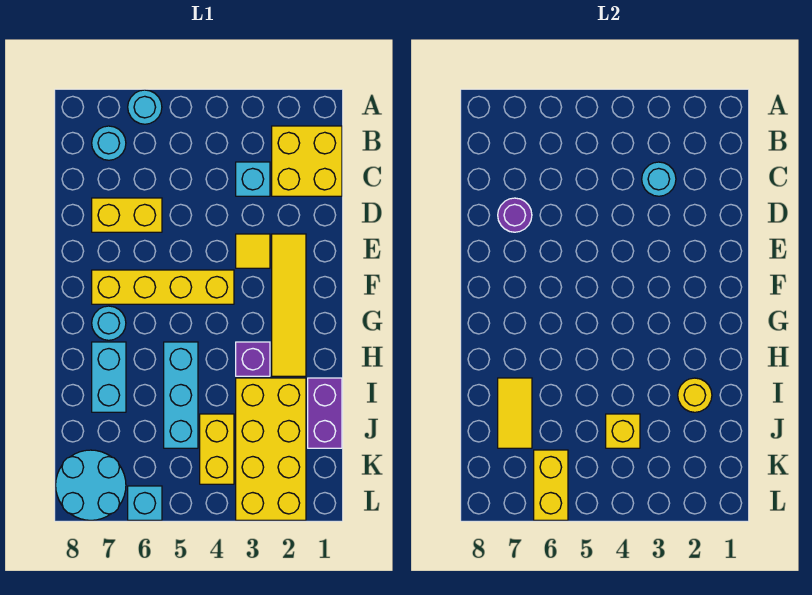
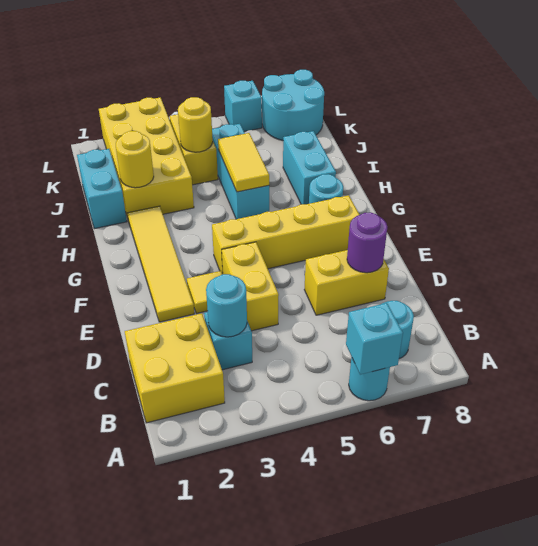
none -> cyan brick A6 level 2
purple brick H3 level 1 -> none
purple brick I1:J1 level 1 -> cyan brick I1:J1 level 1
yellow tile I7:J7 level 2 -> yellow tile H5:I5 level 2
yellow brick J4 level 2 -> yellow round brick J4 level 2
yellow brick K6:L6 level 2 -> yellow brick D4:E4 level 1

